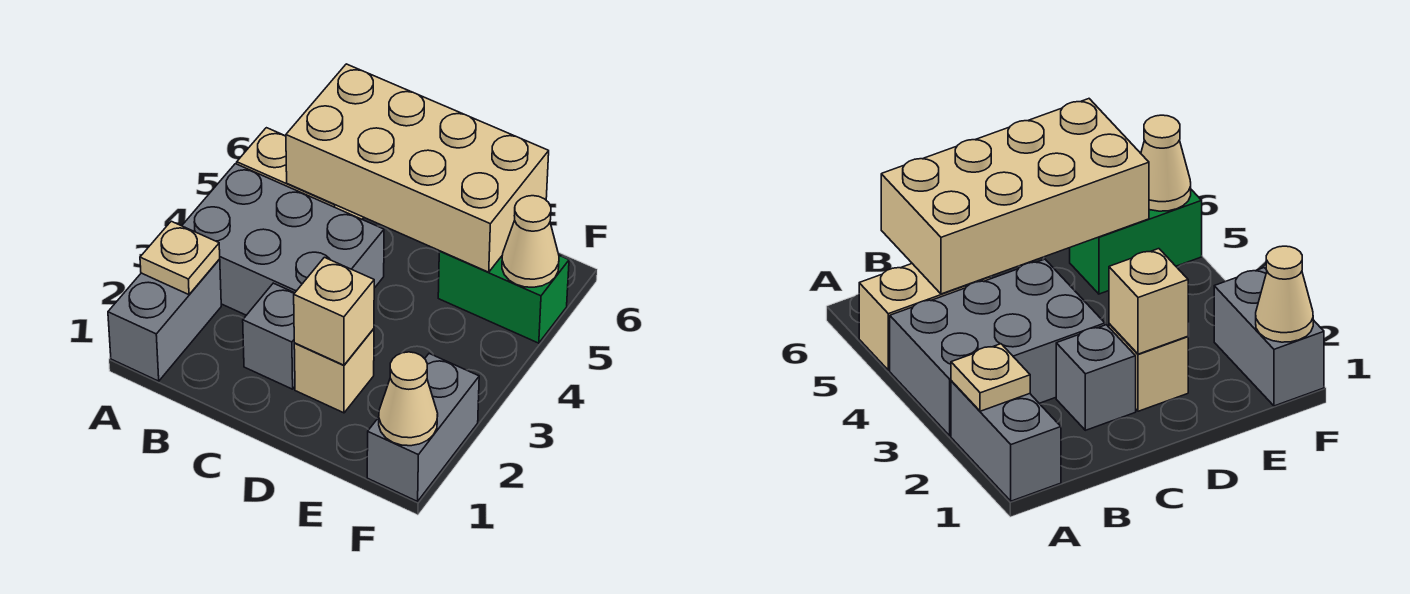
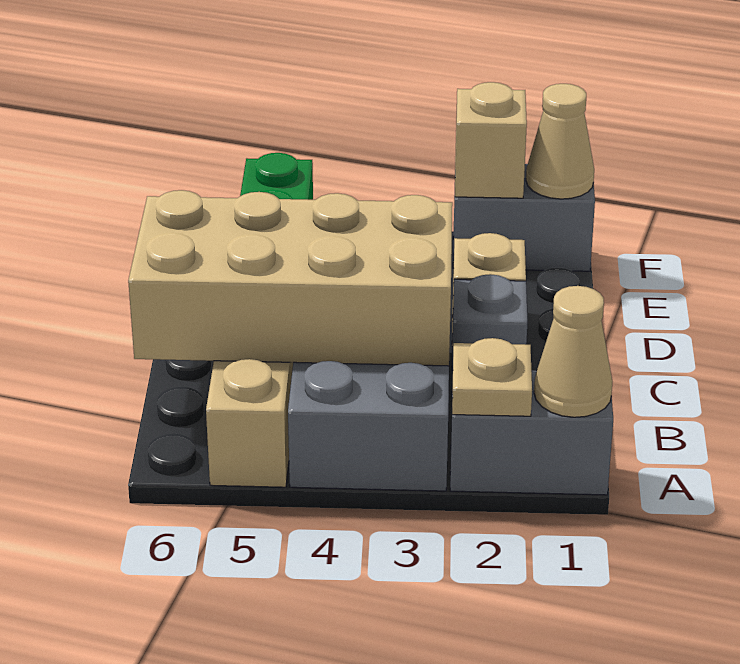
tan brick B5:E6 level 2 -> tan brick B3:C6 level 2
tan brick D2 level 2 -> tan brick F2 level 2
tan cone F5 level 2 -> tan cone A1 level 2

